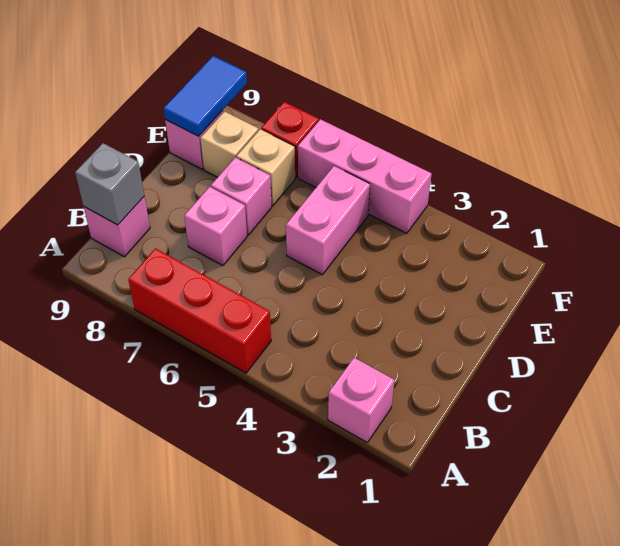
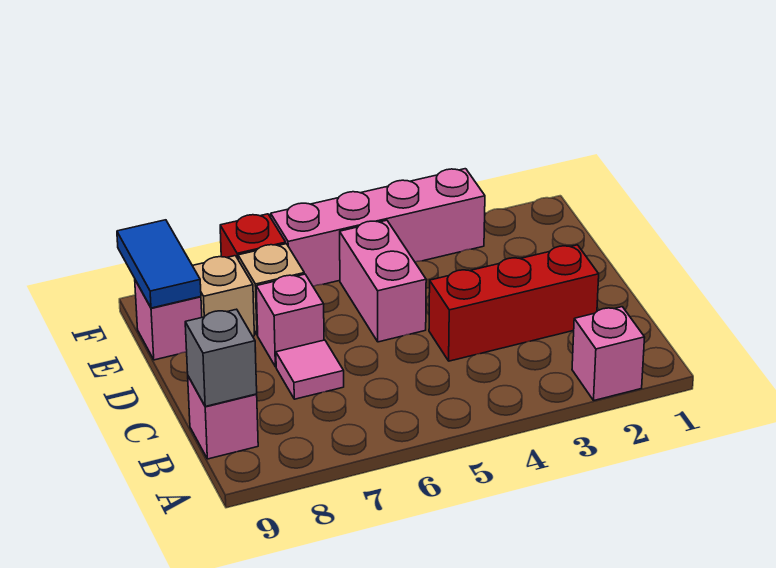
red brick A5:A7 level 1 -> red brick C2:C4 level 1
pink brick C7 level 1 -> pink tile C7 level 1
pink brick F4:F6 level 1 -> pink brick F3:F6 level 1

